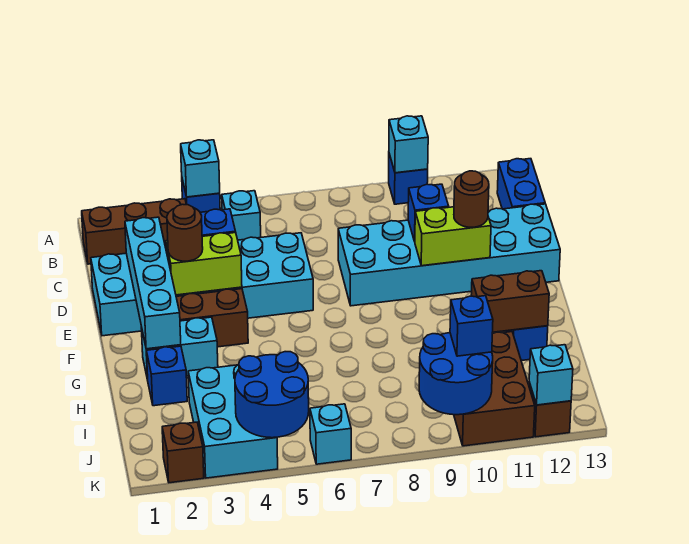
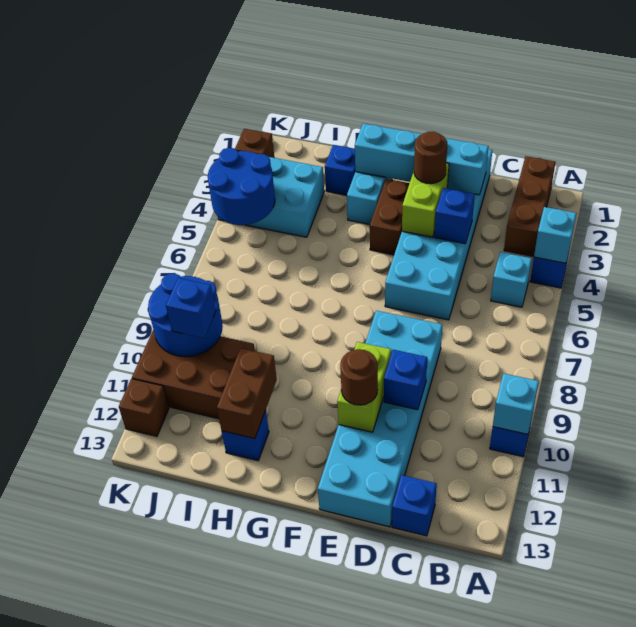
blue brick B13:C13 level 1 -> blue brick C13 level 1
cyan brick K6 level 1 -> none
cyan brick K12 level 2 -> none

